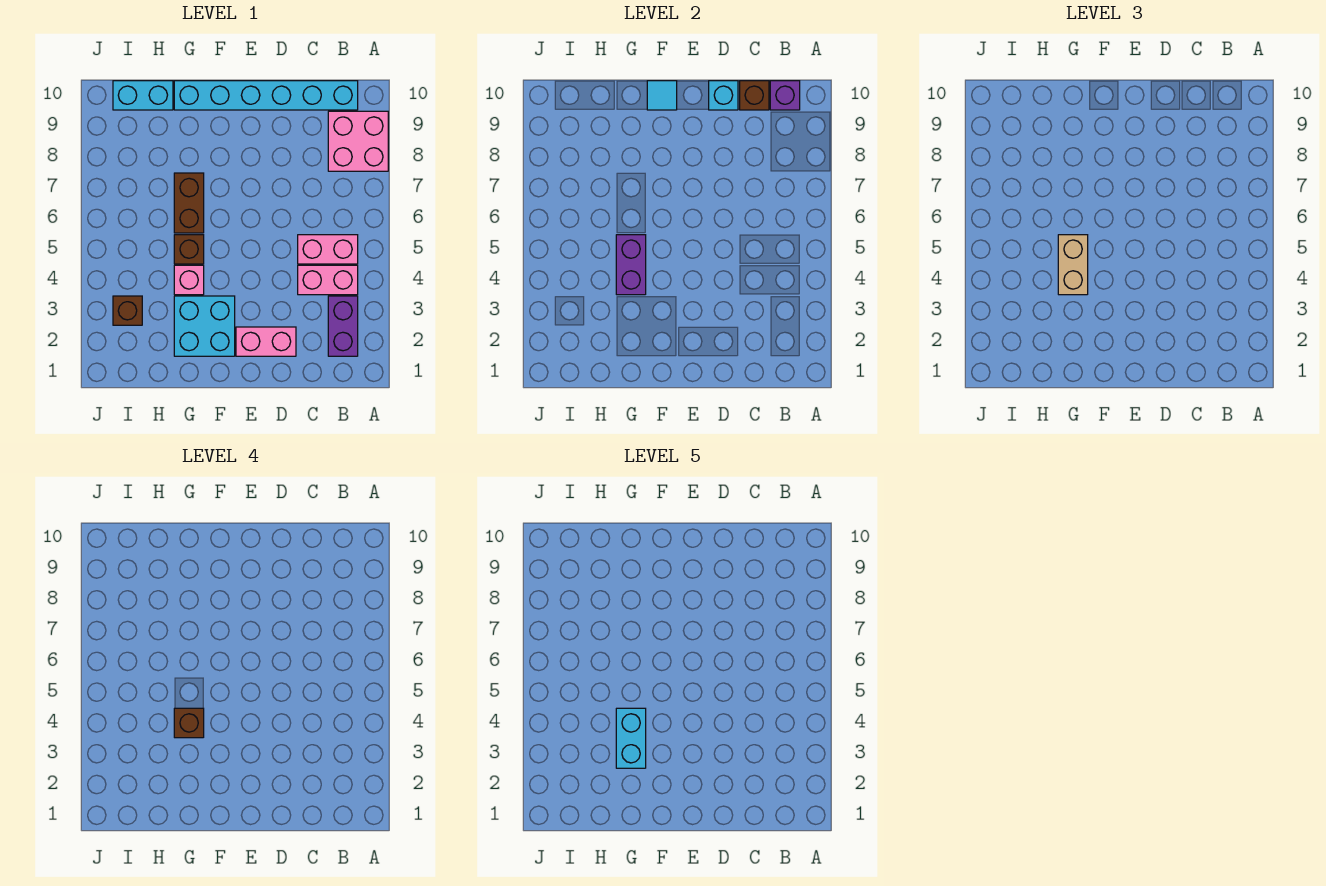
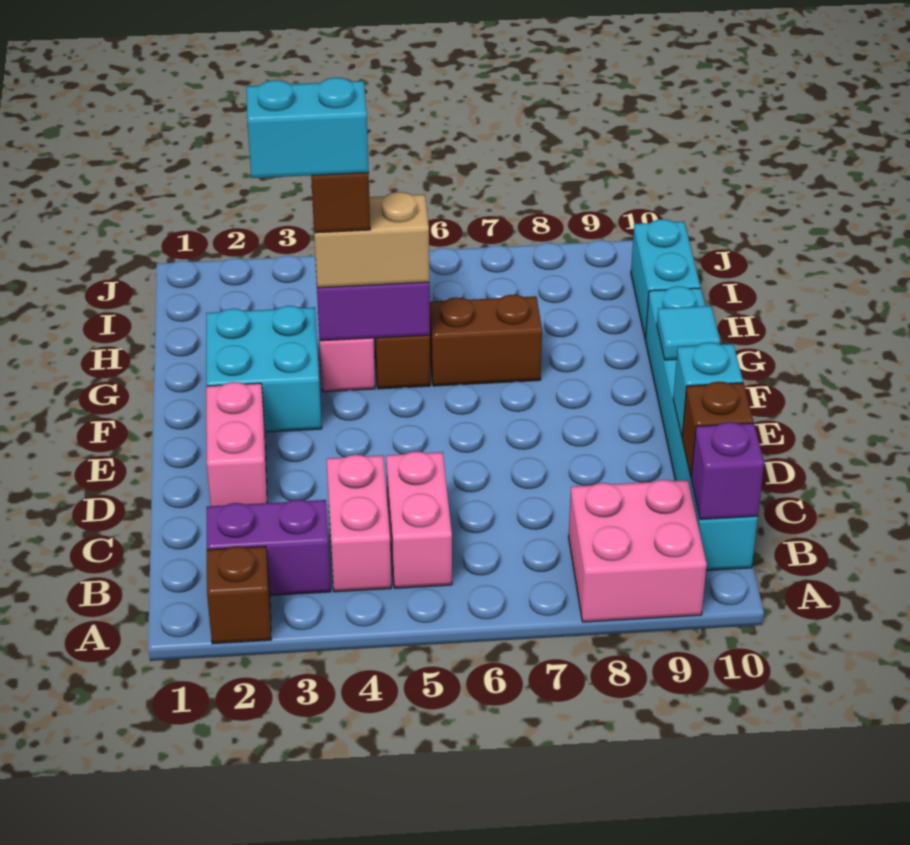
brown brick I3 level 1 -> brown brick A2 level 1

